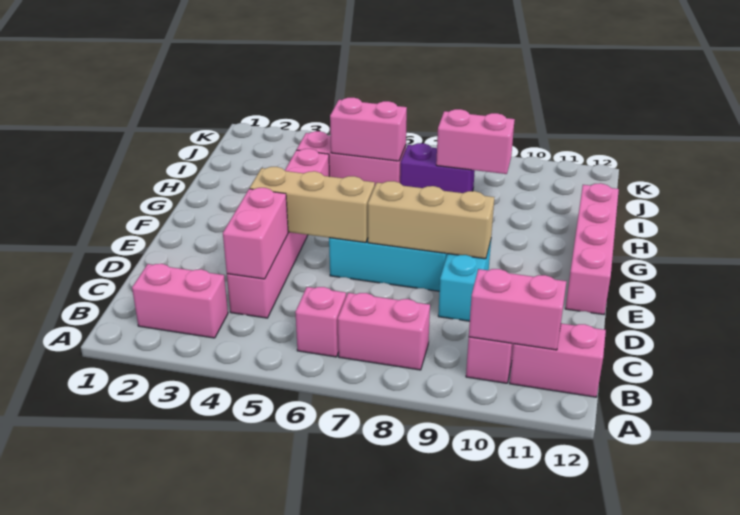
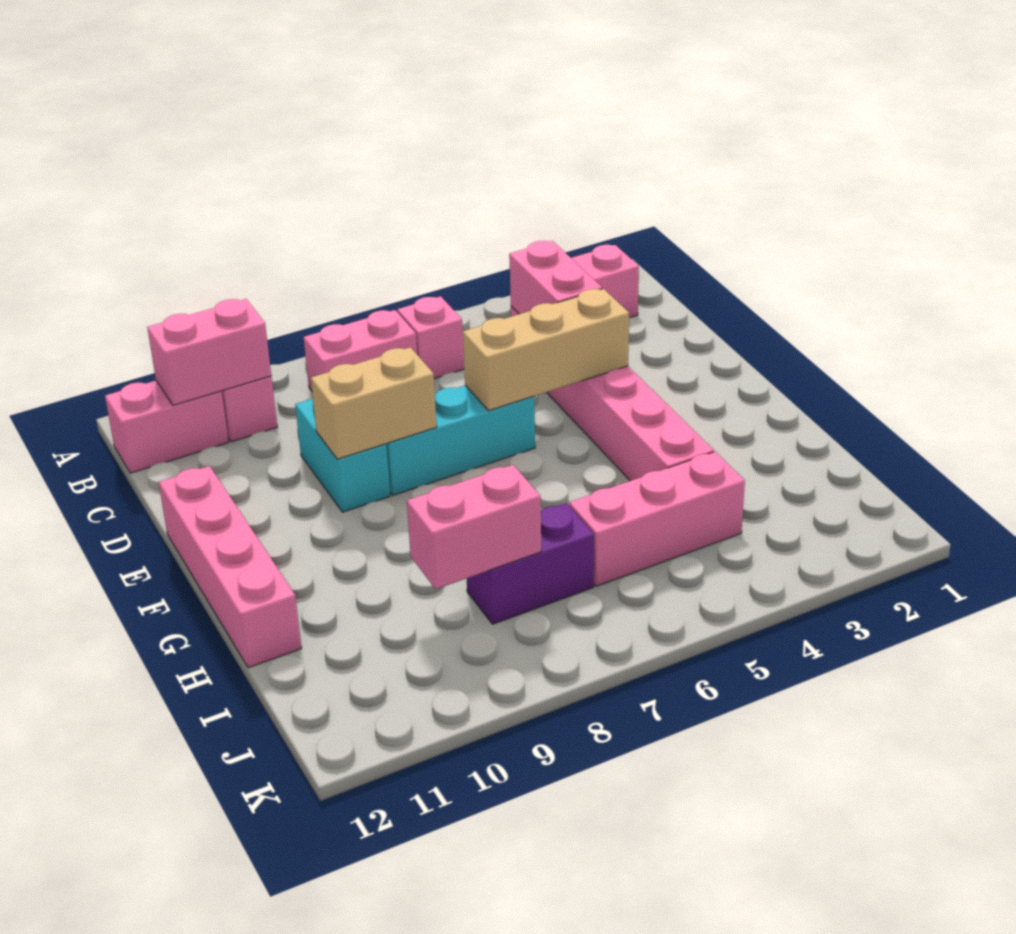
tan brick E7:E9 level 2 -> tan brick E8:E9 level 2
pink brick I5:I6 level 2 -> none

